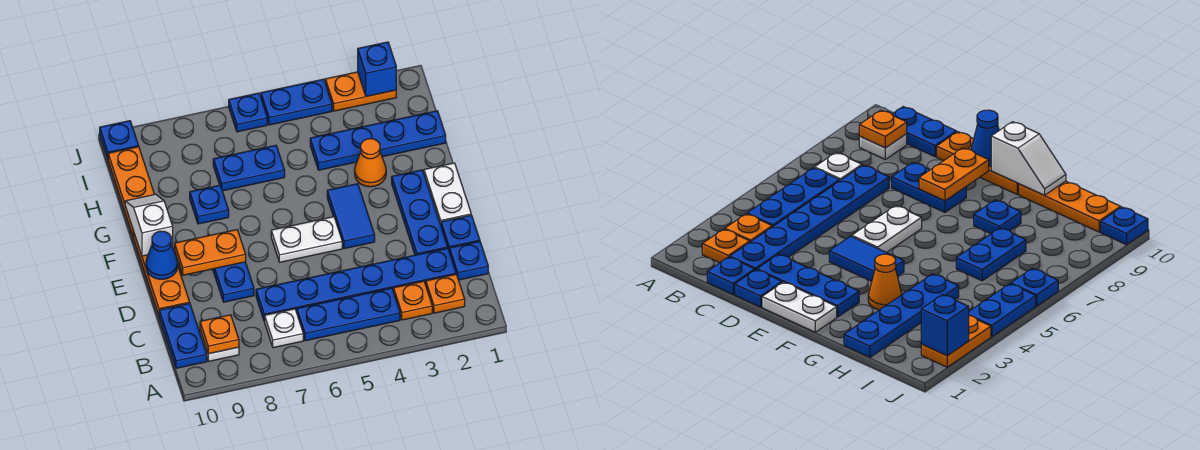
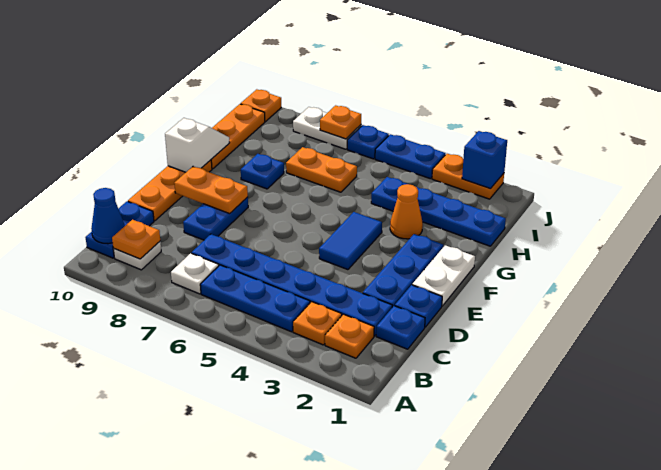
white plate E5:E6 level 1 -> white plate J7:J8 level 1
blue cone E10 level 2 -> blue cone B10 level 2
blue plate H6:H7 level 1 -> orange plate H6:H7 level 1
none -> orange plate J7 level 2
blue plate J10 level 1 -> orange plate J10 level 1

